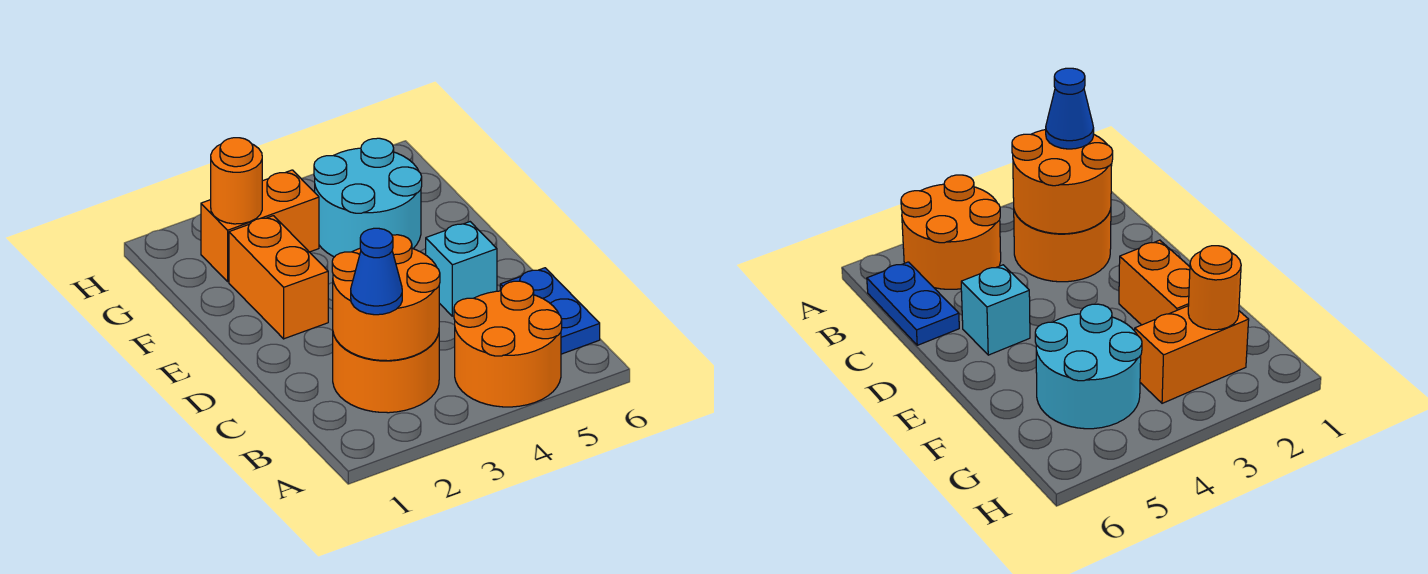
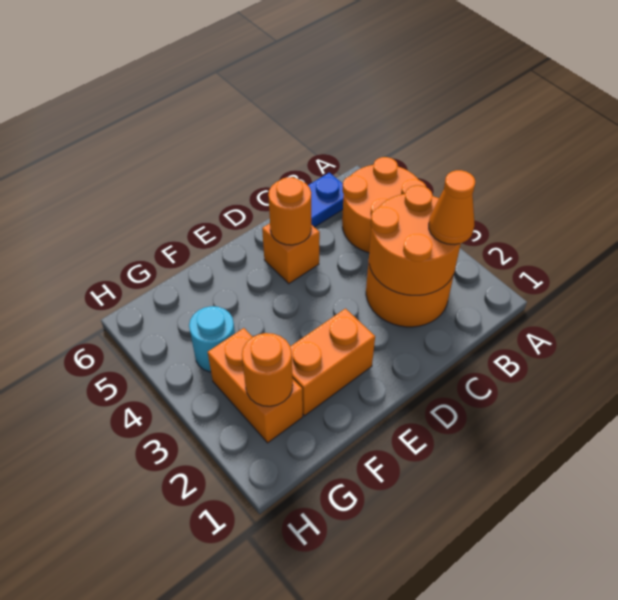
blue cone B2 level 3 -> orange cone B2 level 3
cyan brick D5 level 1 -> orange brick D5 level 1
none -> orange round brick D5 level 2
cyan round brick F4:G5 level 1 -> cyan round brick G4 level 1

